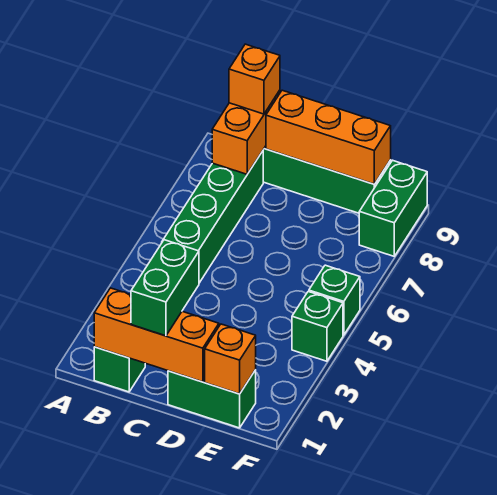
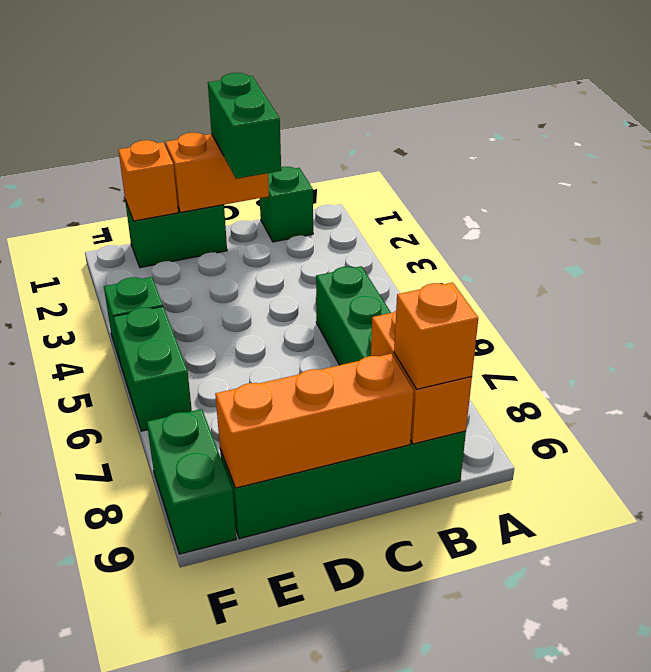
orange brick B1:D1 level 2 -> orange brick C1:D1 level 2
green brick F5 level 1 -> green brick F5:F6 level 1

